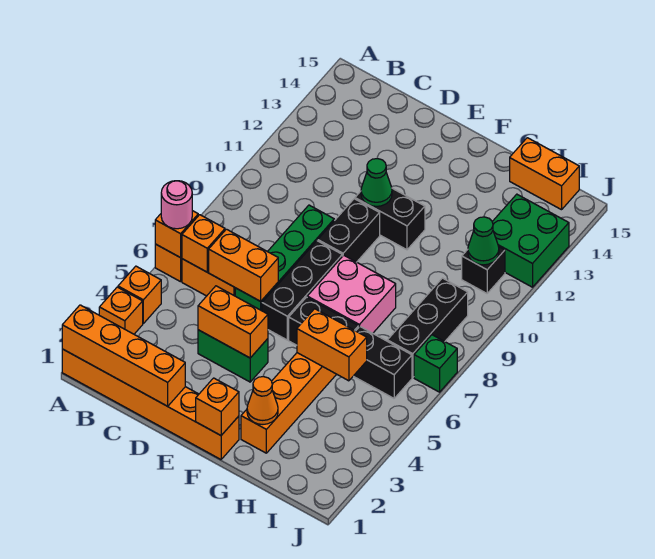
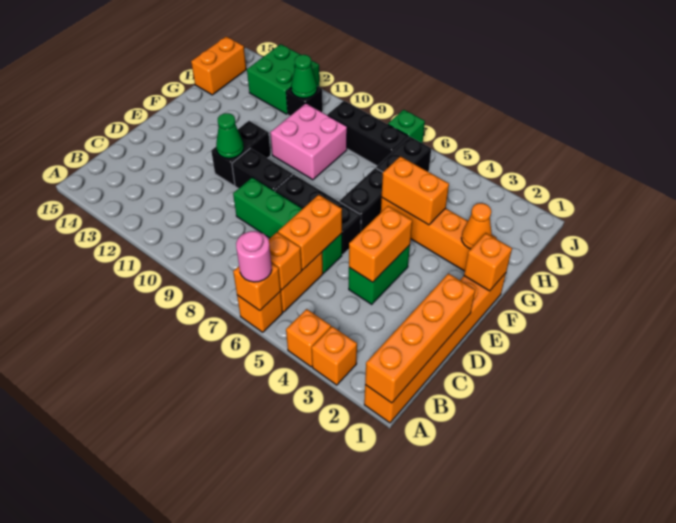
pink brick F7:G8 level 1 -> pink brick G9:H10 level 1
orange brick G5:H5 level 2 -> orange brick G4:G5 level 2

